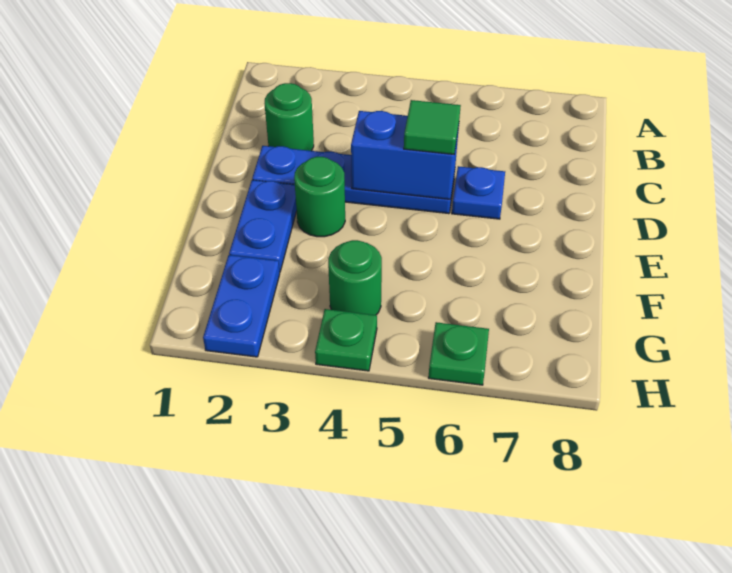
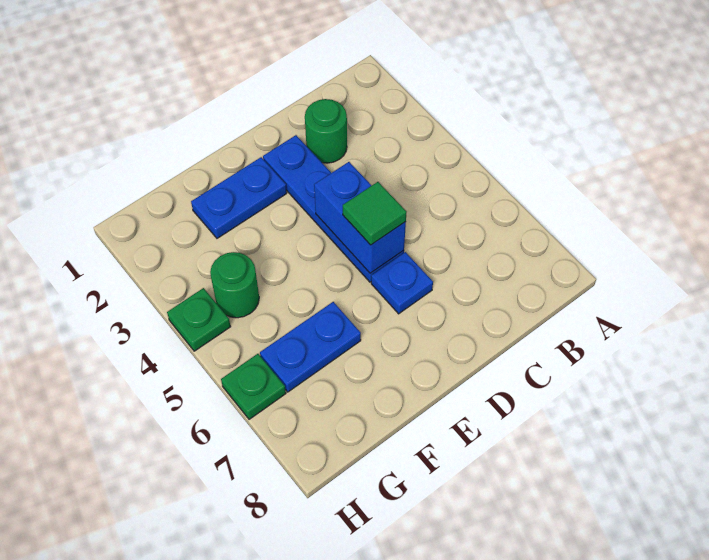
green round brick E3 level 1 -> none
blue plate G2:H2 level 1 -> blue plate F6:G6 level 1

